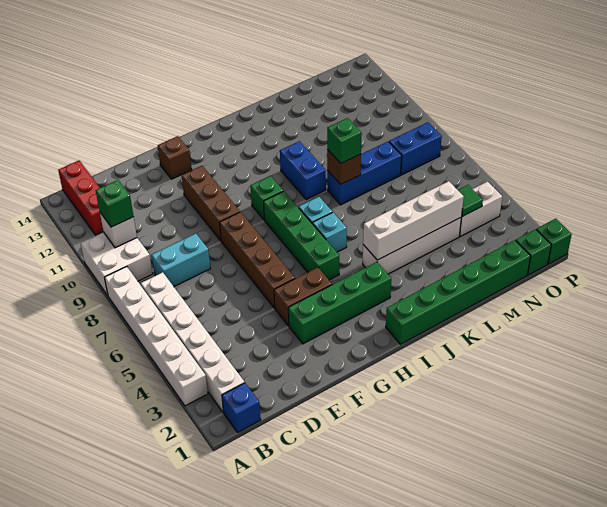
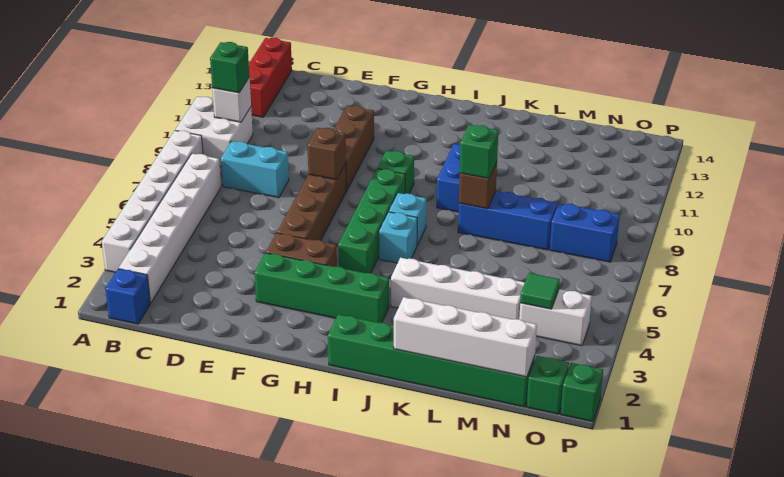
brown brick F13 level 1 -> brown brick F8 level 2
white brick J4:M4 level 2 -> white brick K1:N1 level 2

